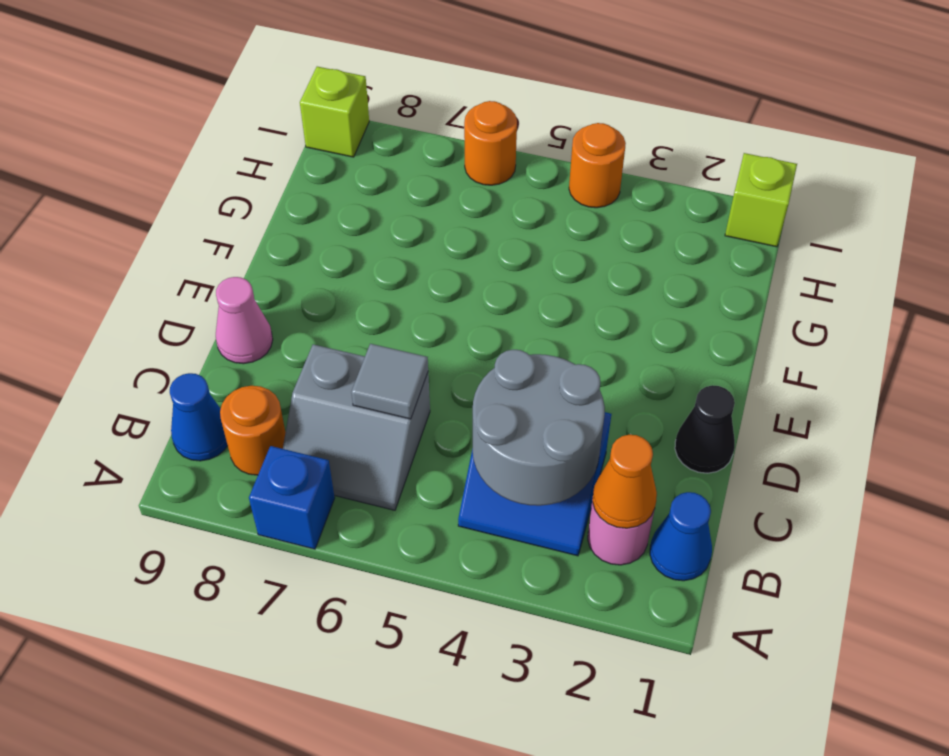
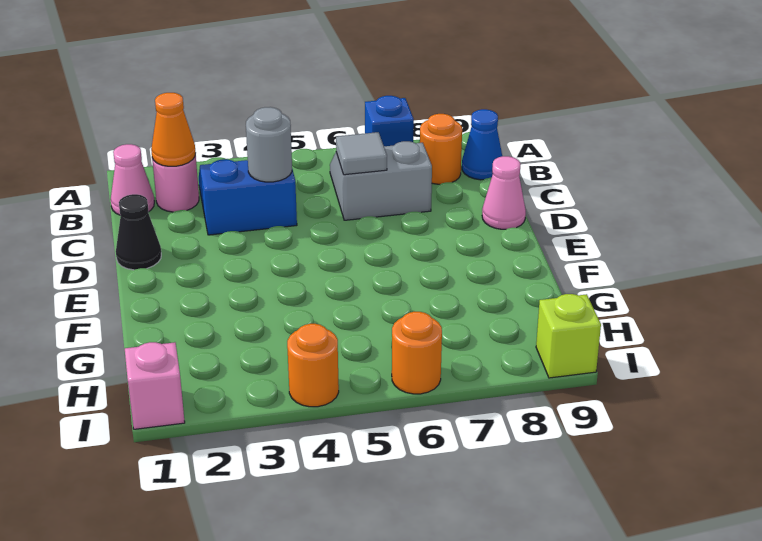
blue cone B1 level 1 -> pink cone B1 level 1
grey round brick B3:C4 level 2 -> grey round brick C4 level 2
lime brick I1 level 1 -> pink brick I1 level 1

